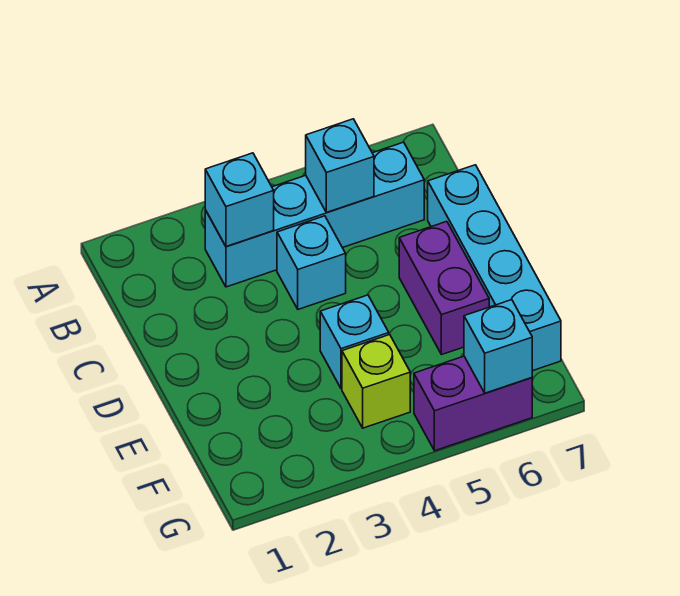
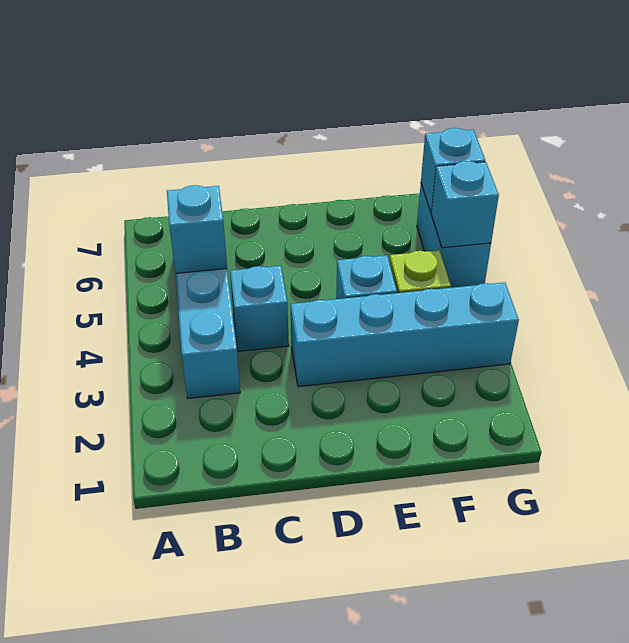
cyan brick B3 level 2 -> cyan brick G5 level 2
cyan brick C7:F7 level 1 -> cyan brick D3:G3 level 1
purple brick D6:E6 level 1 -> none
purple brick G5:G6 level 1 -> cyan brick G5:G6 level 1

